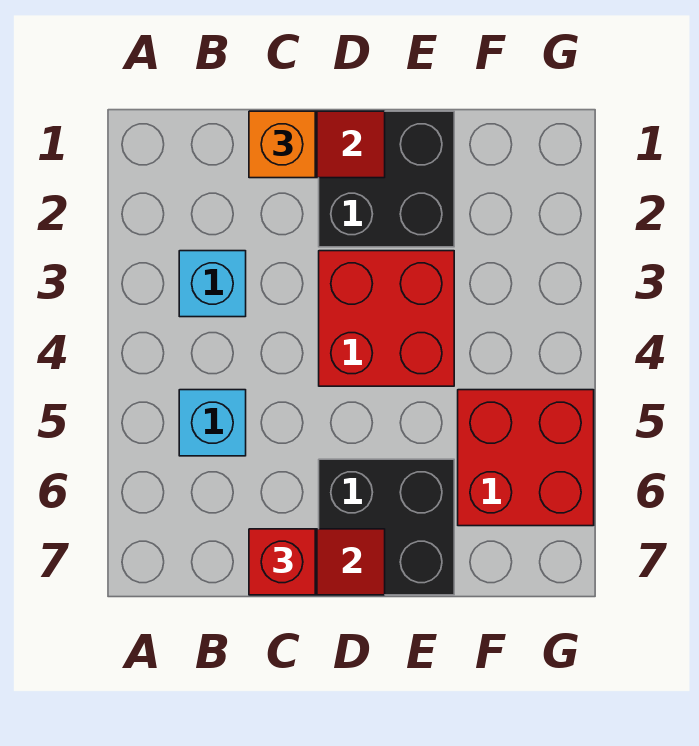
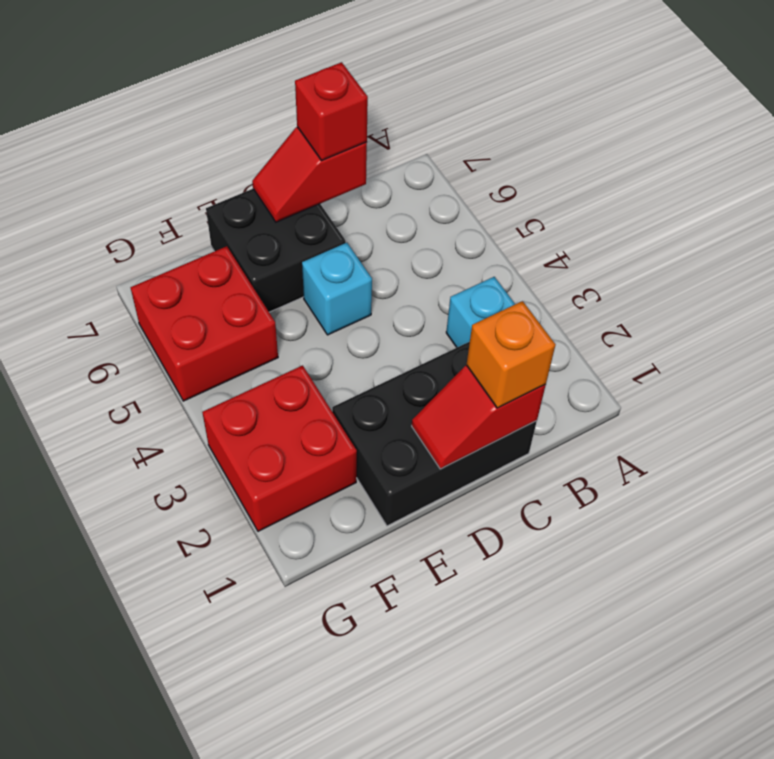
cyan brick B5 level 1 -> cyan brick D5 level 1
black brick D1:E2 level 1 -> black brick C1:E2 level 1
red brick D3:E4 level 1 -> red brick F2:G3 level 1

